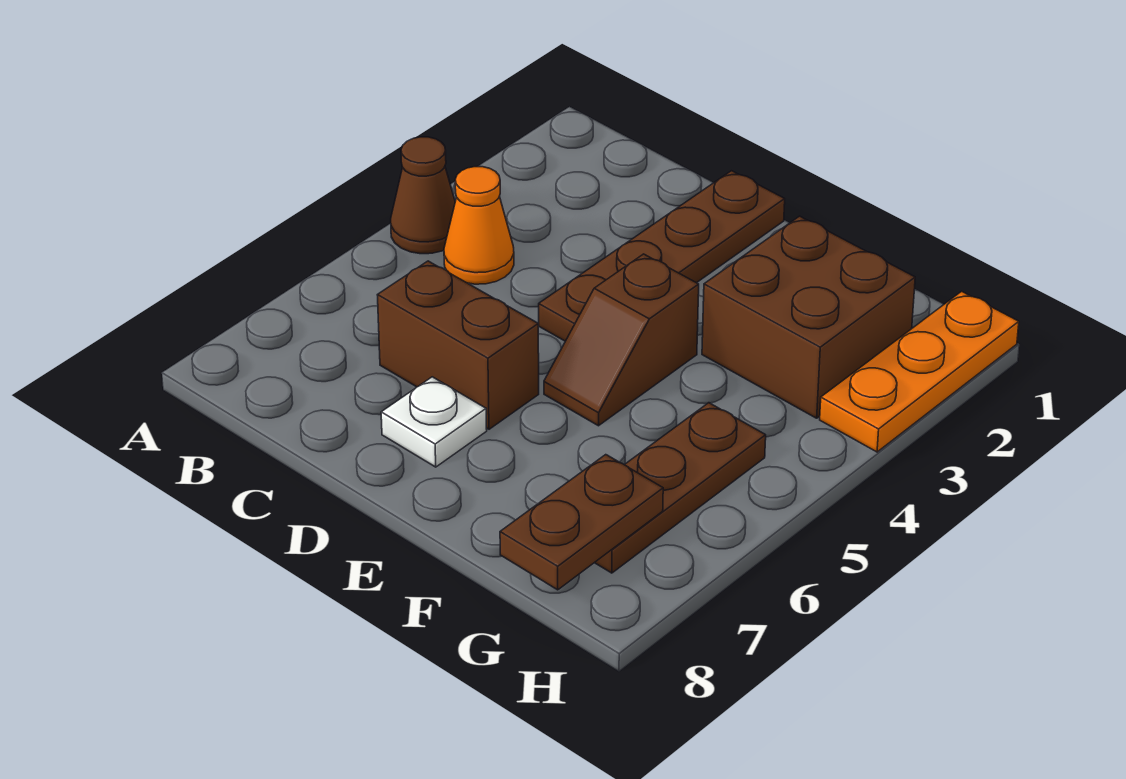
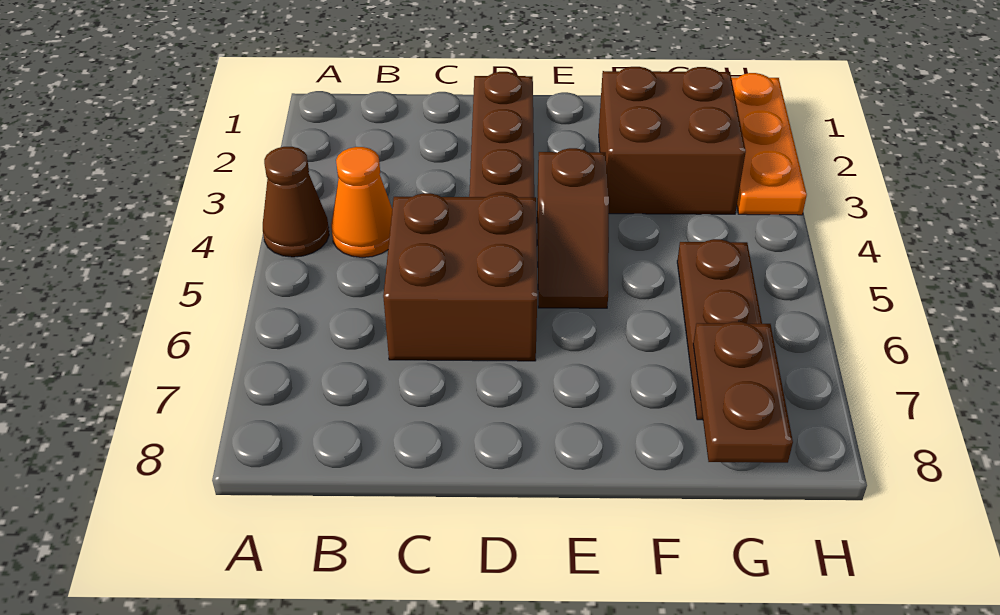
brown brick C6:D6 level 1 -> brown brick C5:D6 level 1
white plate D7 level 1 -> none

